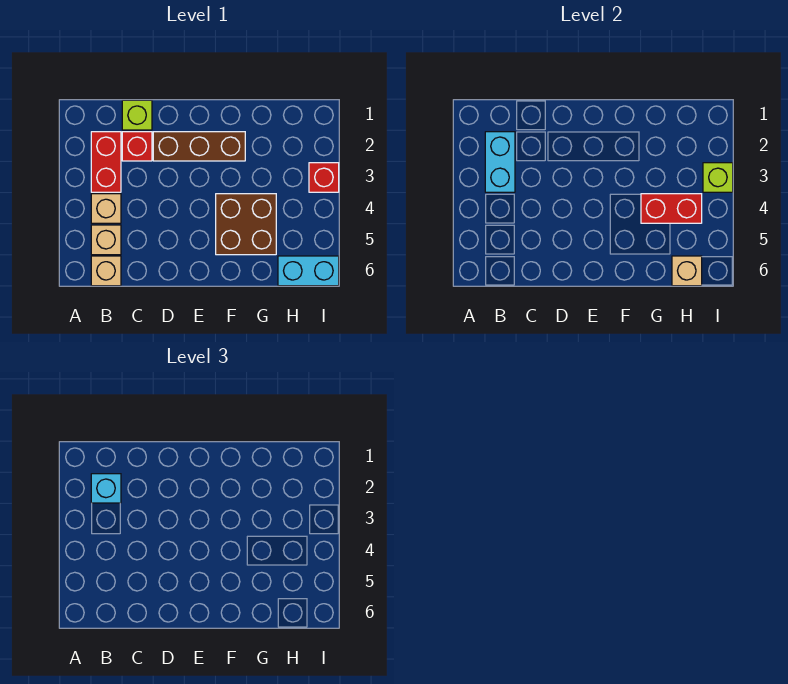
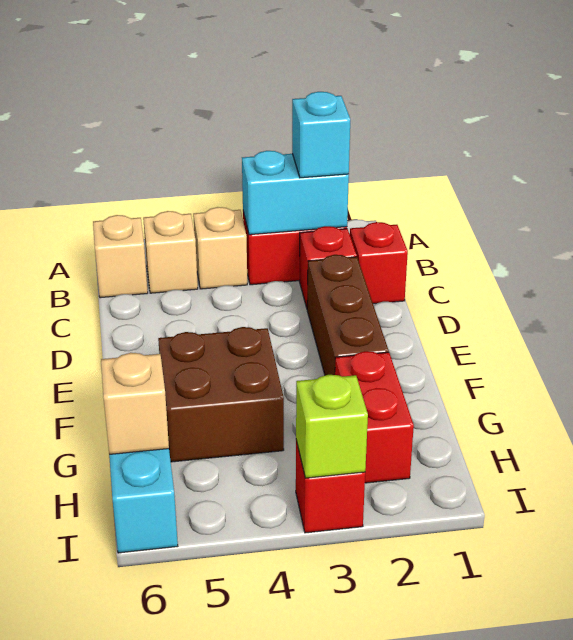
lime brick C1 level 1 -> red brick C1 level 1
red brick G4:H4 level 2 -> red brick G2:H2 level 1

